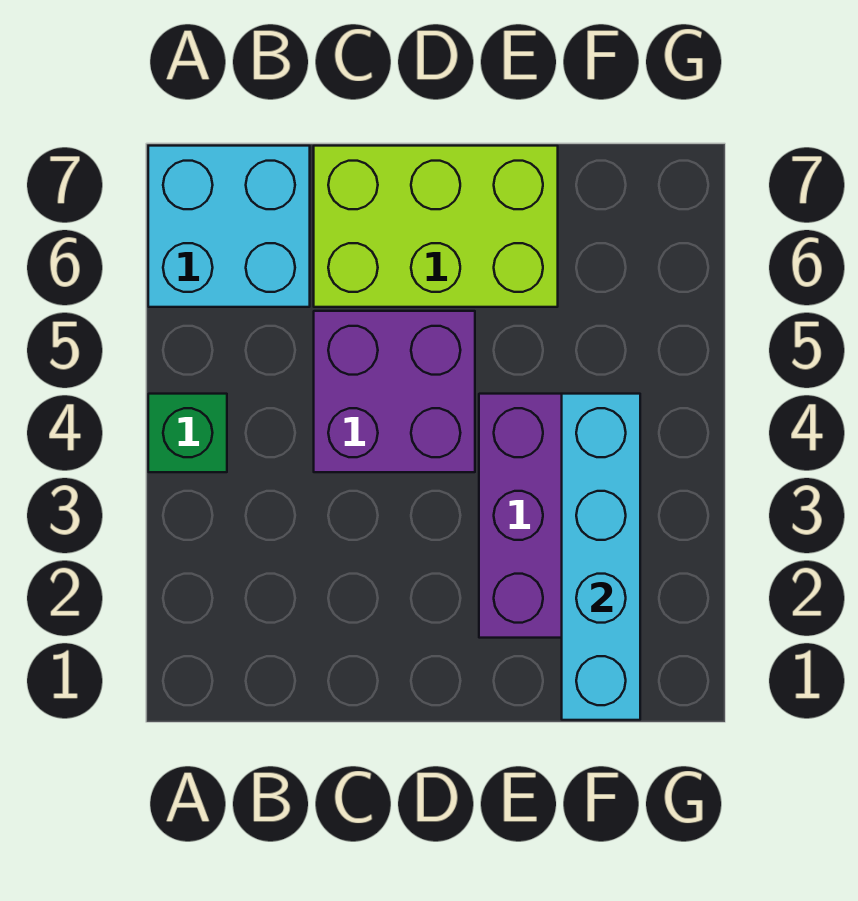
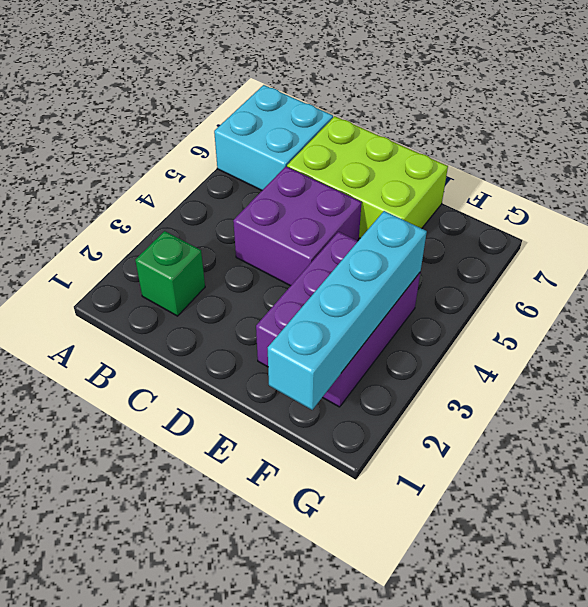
green brick A4 level 1 -> green brick B2 level 1

